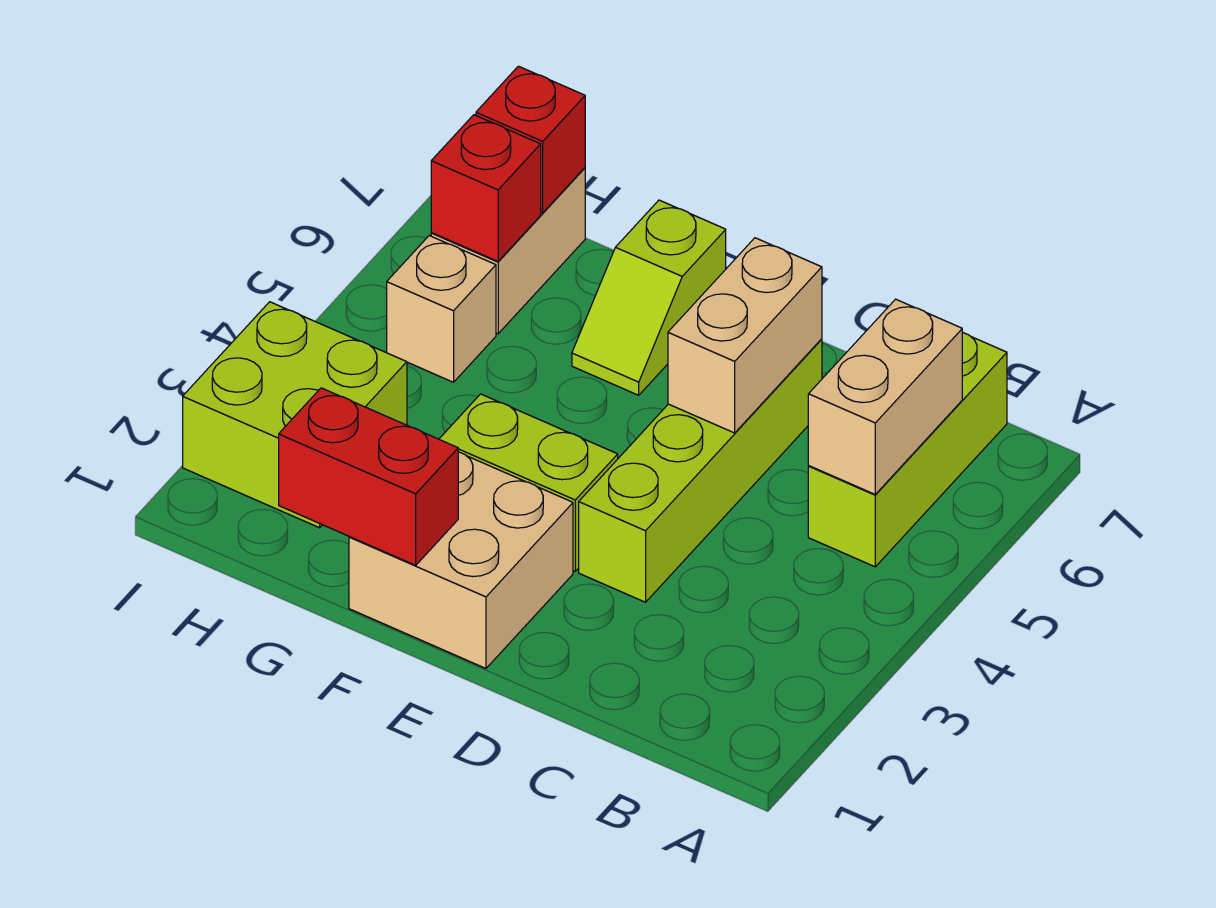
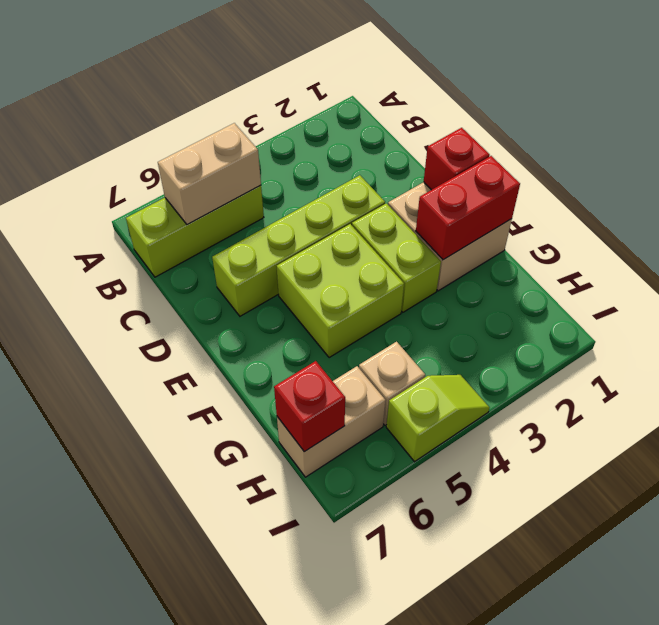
tan brick D5:D6 level 2 -> none
red brick F1:G1 level 2 -> red brick F1:F2 level 2
lime slope F6:F7 level 1 top 7 -> lime slope I4:I5 level 1 top 5
lime brick H2:I3 level 1 -> lime brick E4:F5 level 1
red brick H6 level 2 -> red brick E1 level 2

